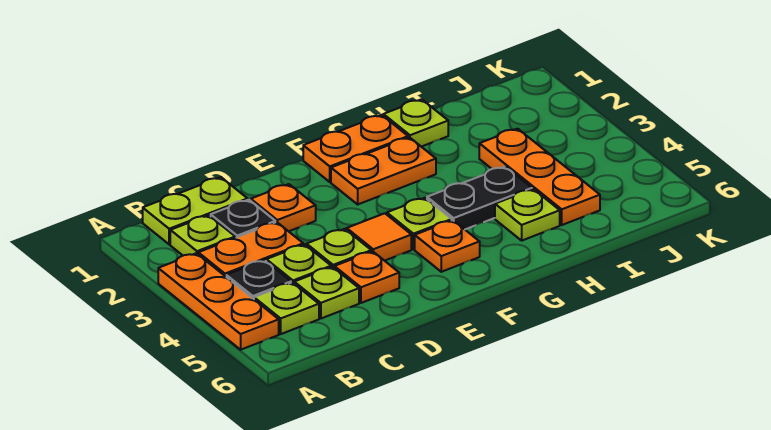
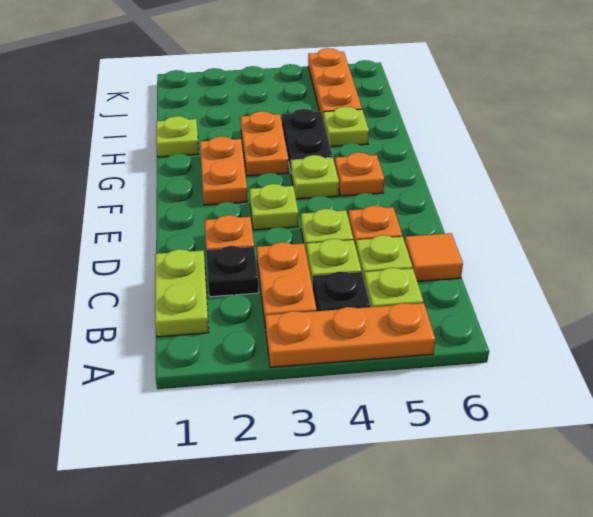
lime plate B2 level 1 -> lime plate E3 level 1
orange tile E4 level 1 -> orange tile C6 level 1
orange plate F1:G1 level 1 -> orange plate G3:H3 level 1
orange plate I3:I5 level 1 -> orange plate I5:K5 level 1

